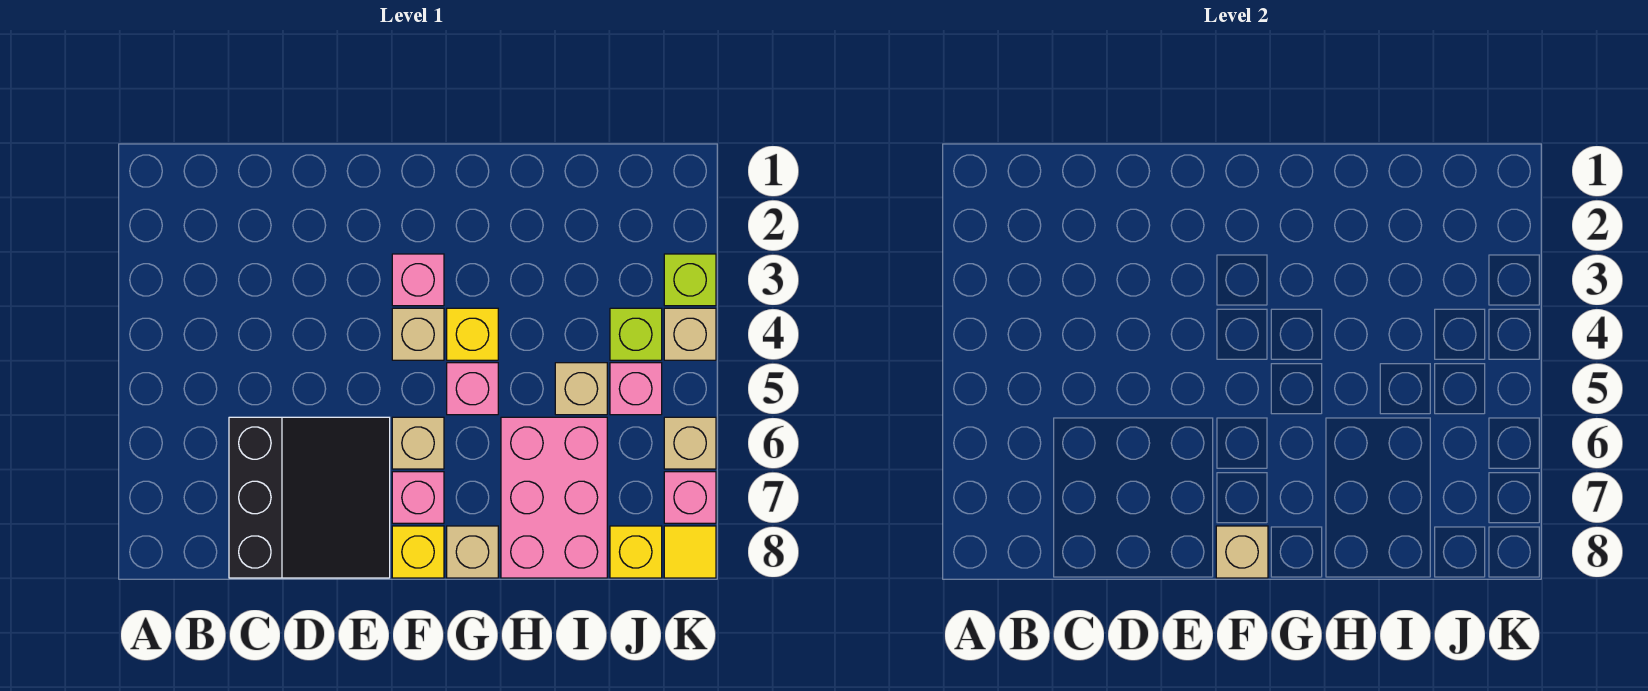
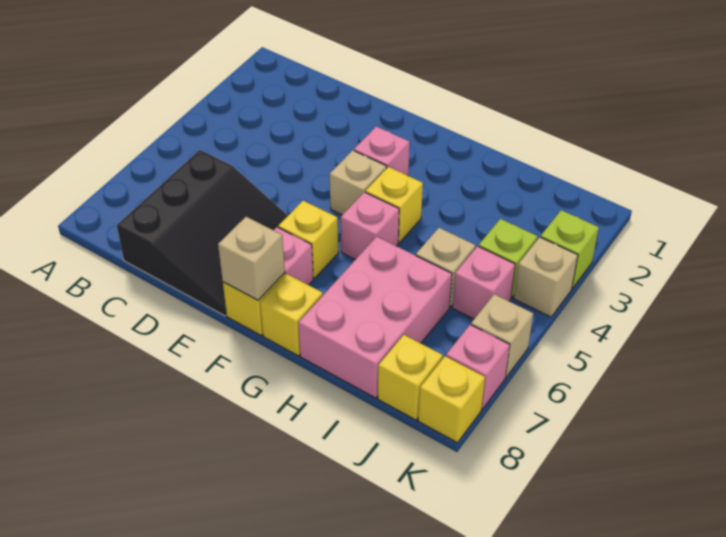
tan brick F6 level 1 -> yellow brick F6 level 1
tan brick G8 level 1 -> yellow brick G8 level 1
yellow tile K8 level 1 -> yellow brick K8 level 1

